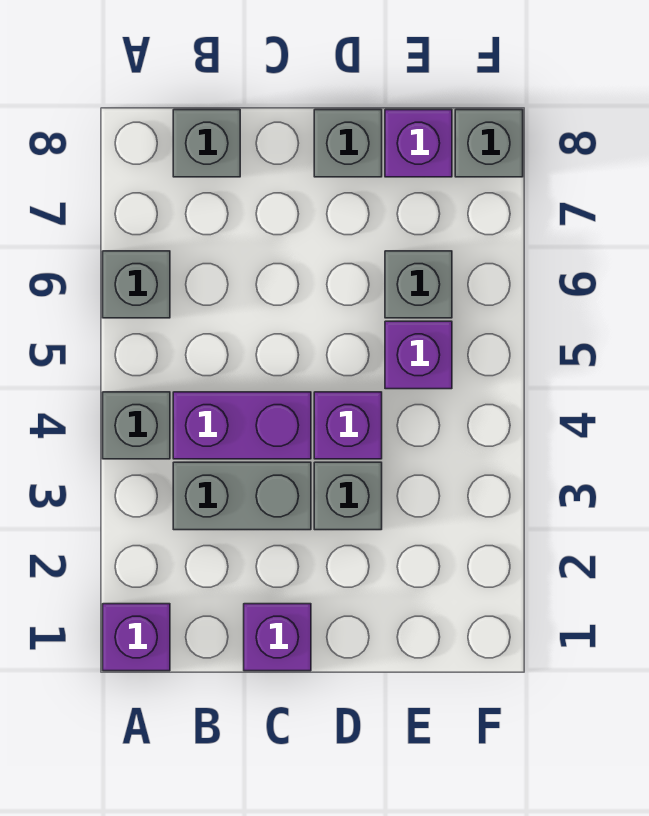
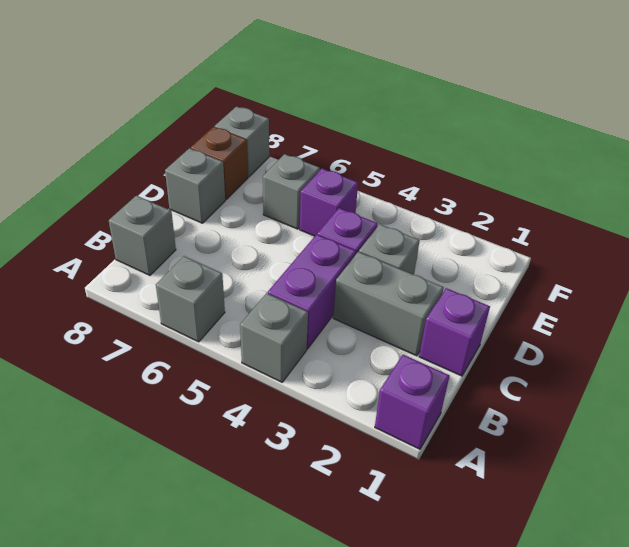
grey brick B3:C3 level 1 -> grey brick C2:C3 level 1
purple brick E8 level 1 -> brown brick E8 level 1

